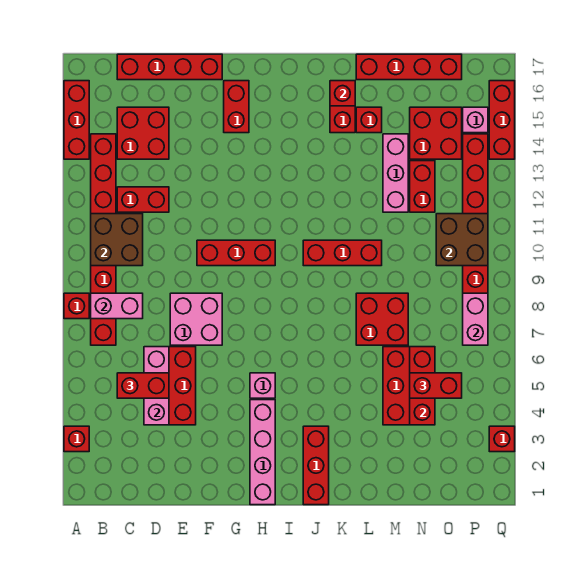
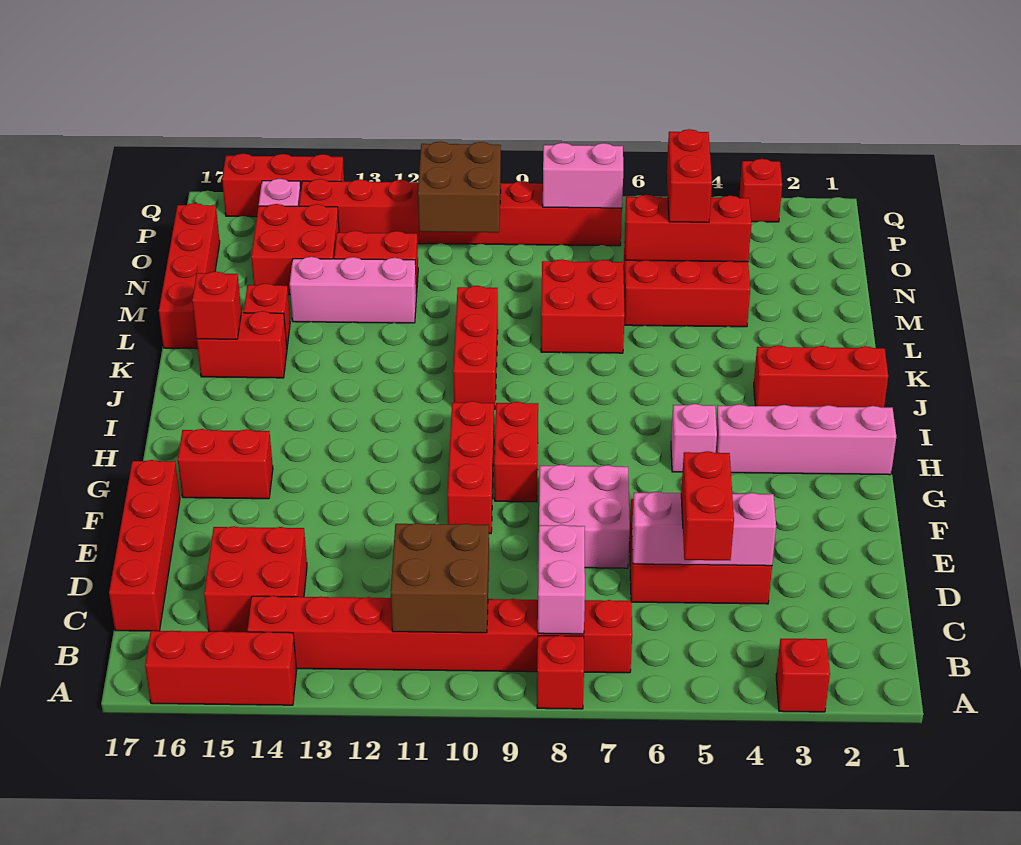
red brick C12:D12 level 1 -> red brick G9:H9 level 1

